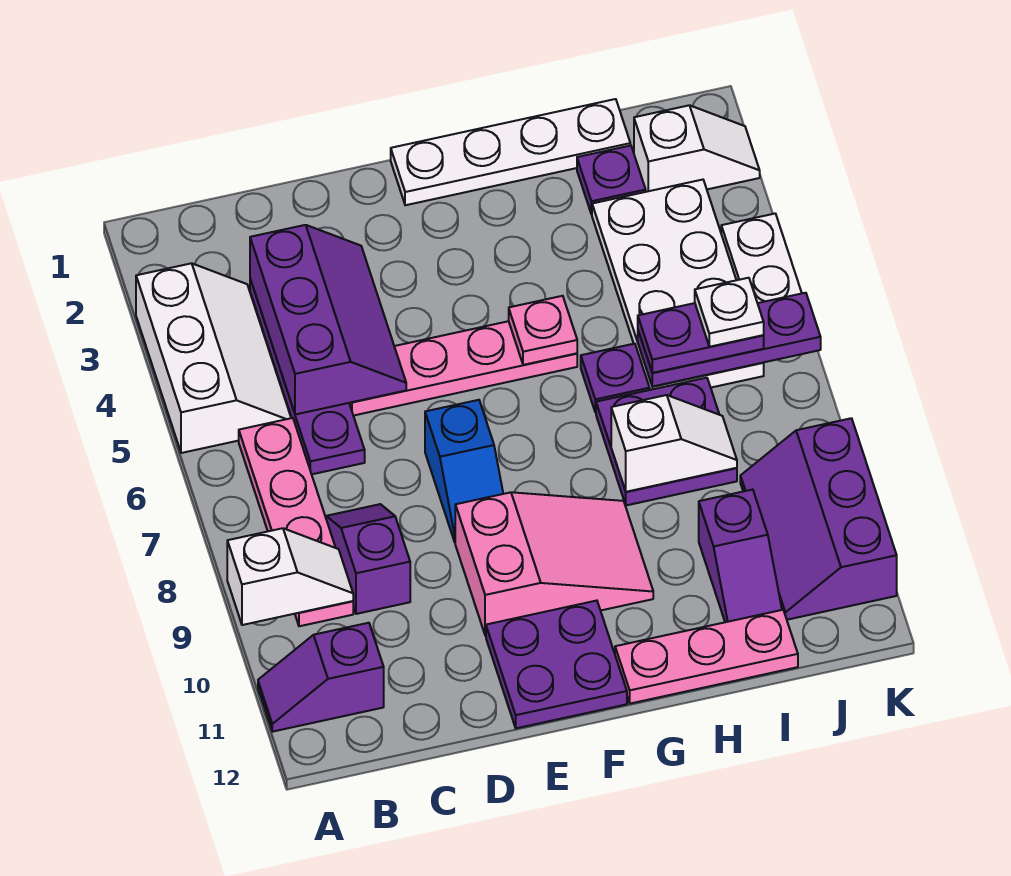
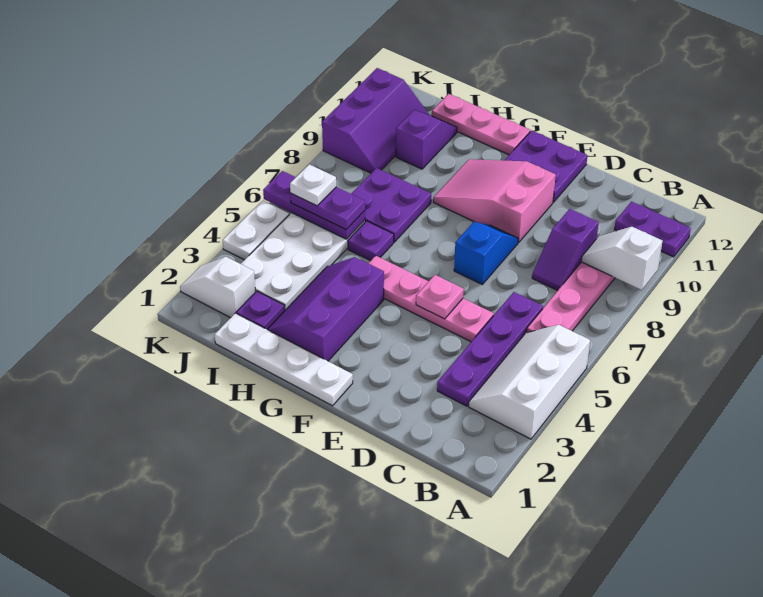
purple slope A11:B11 level 1 top B -> purple plate A11:B11 level 1
purple slope C3:D5 level 2 top C -> purple slope G2:H4 level 1 top G
pink plate G5 level 2 -> pink plate E5 level 2
white slope H8:I8 level 2 top H -> none

